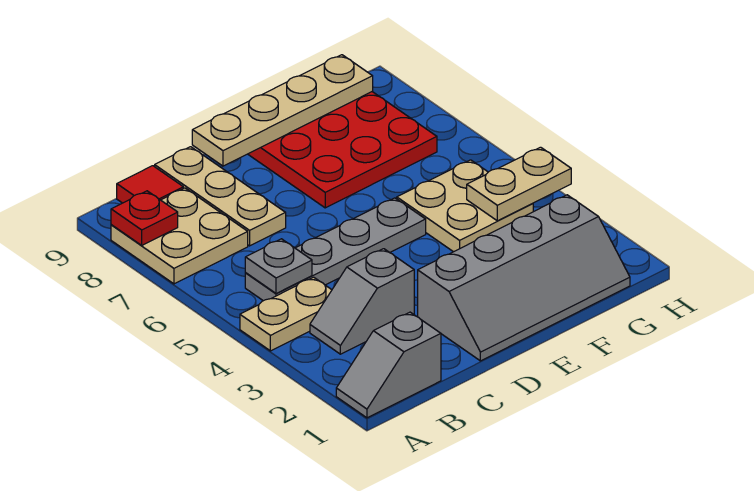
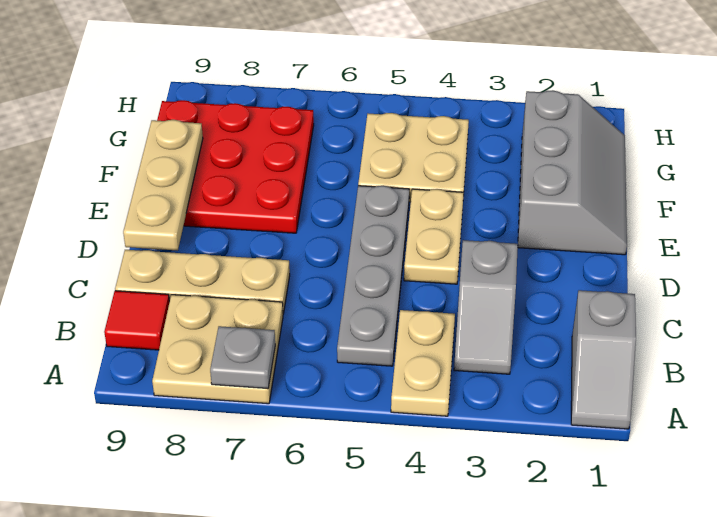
red plate A8 level 2 -> none
grey plate B5 level 2 -> grey plate A7 level 2
grey slope D1:G2 level 1 top 2 -> grey slope E1:G2 level 1 top 2
tan plate D9:G9 level 2 -> tan plate D9:F9 level 2
tan plate G4:H4 level 2 -> tan plate D4:E4 level 1

